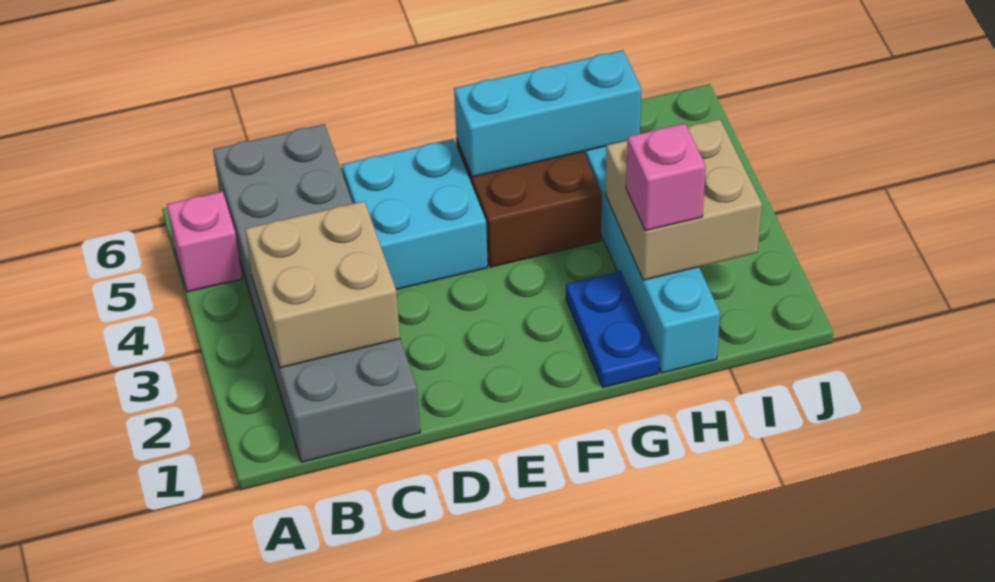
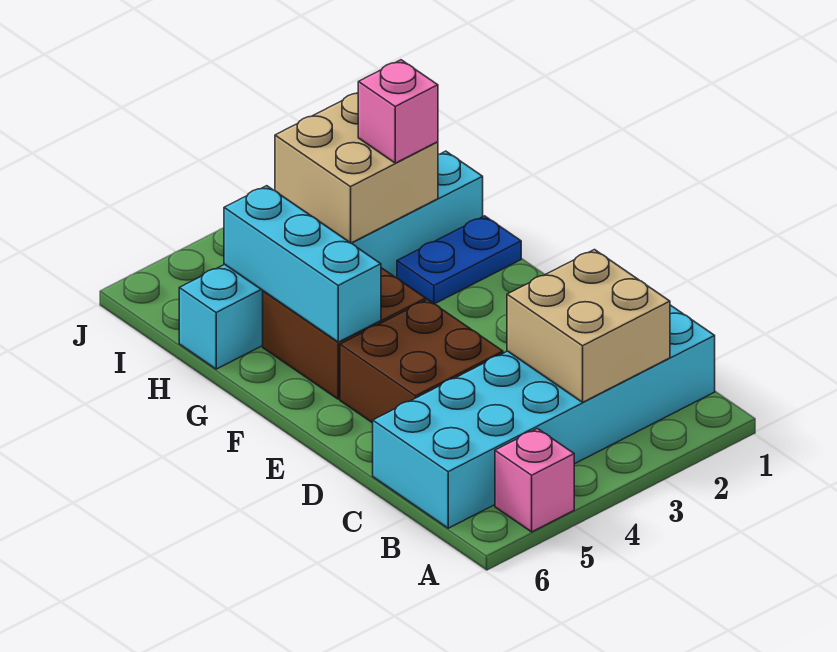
grey brick B1:C6 level 1 -> cyan brick B1:C6 level 1
cyan brick D4:E5 level 1 -> brown brick D4:E5 level 1

